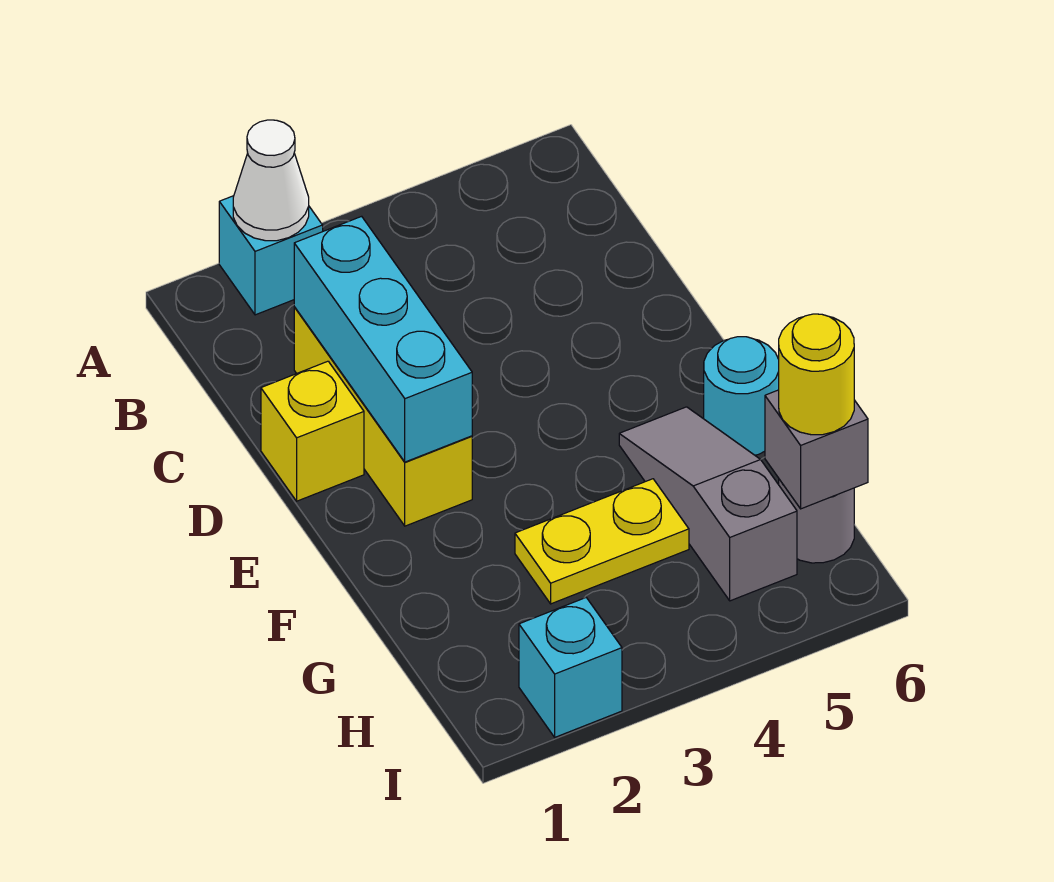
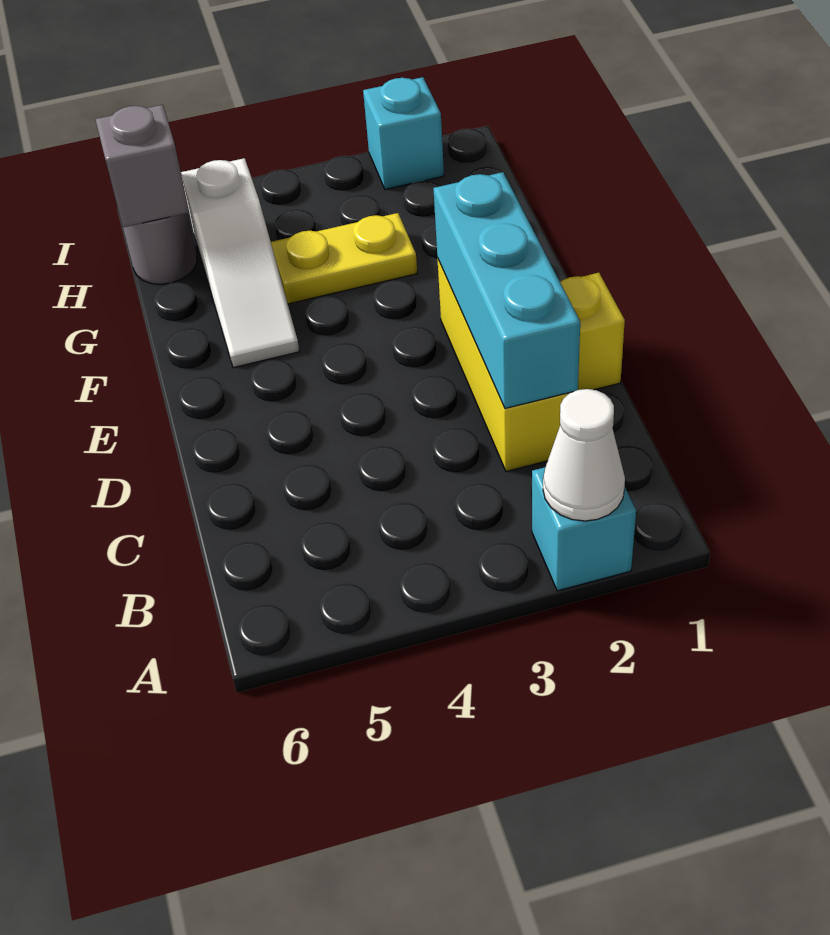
grey slope F5:H5 level 1 top H -> white slope F5:H5 level 1 top H
cyan round brick F6 level 1 -> none
yellow round brick H6 level 3 -> none

